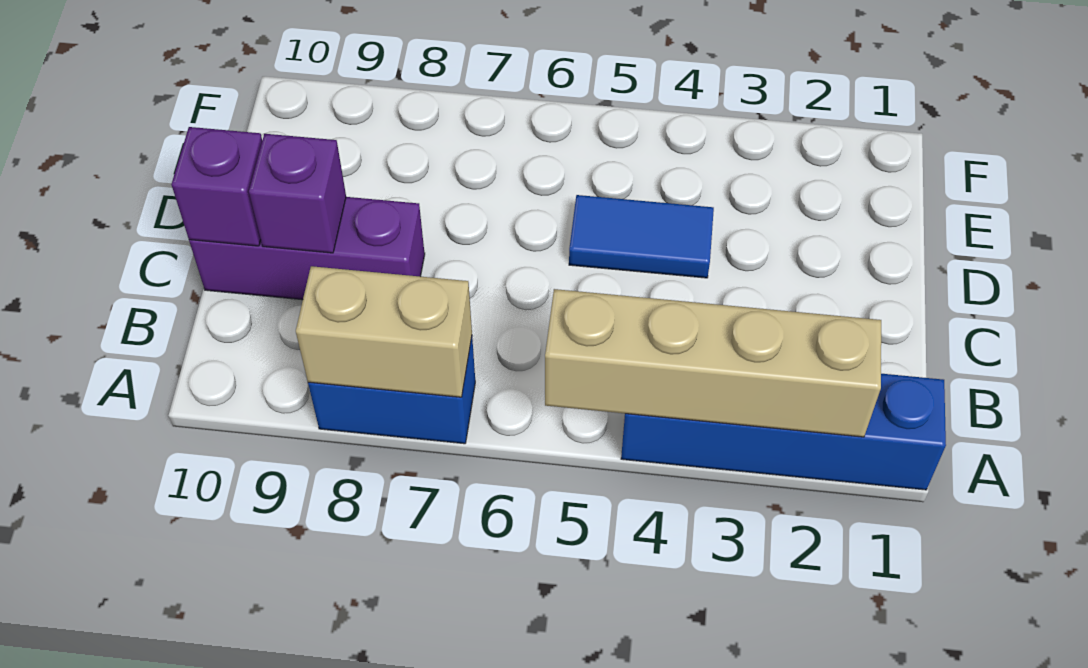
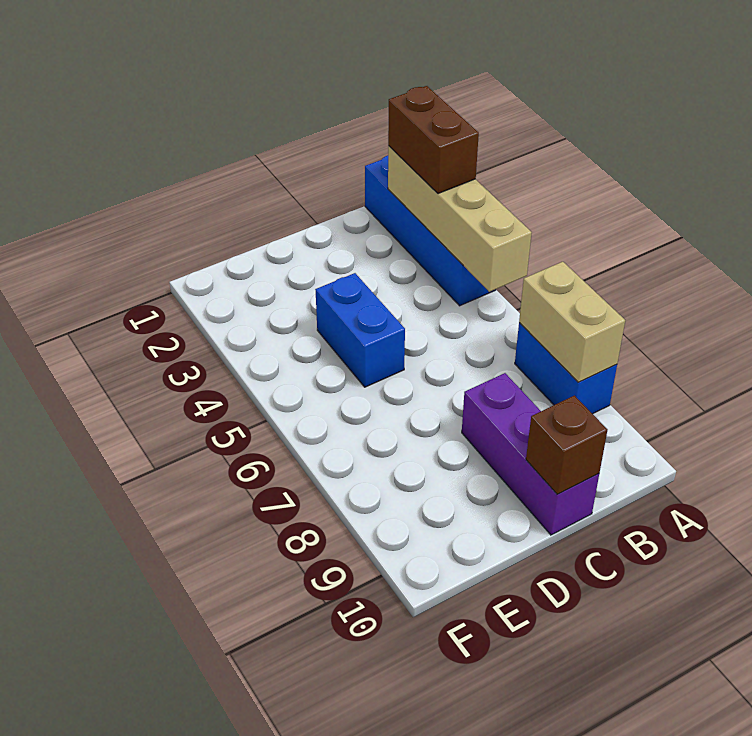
none -> brown brick A2:A3 level 3
purple brick C9 level 2 -> none
purple brick C10 level 2 -> brown brick C10 level 2
blue tile D4:D5 level 1 -> blue brick D4:D5 level 1

